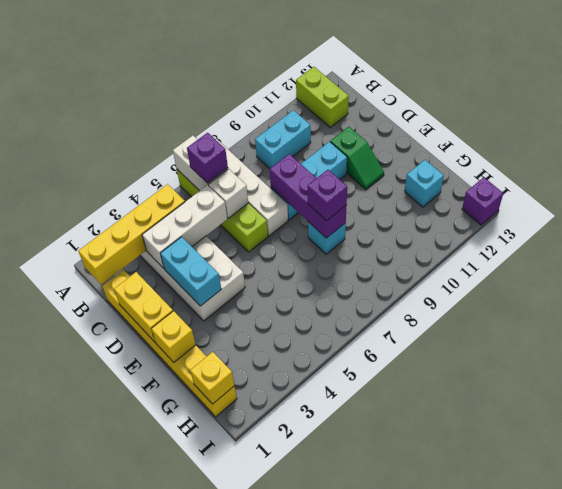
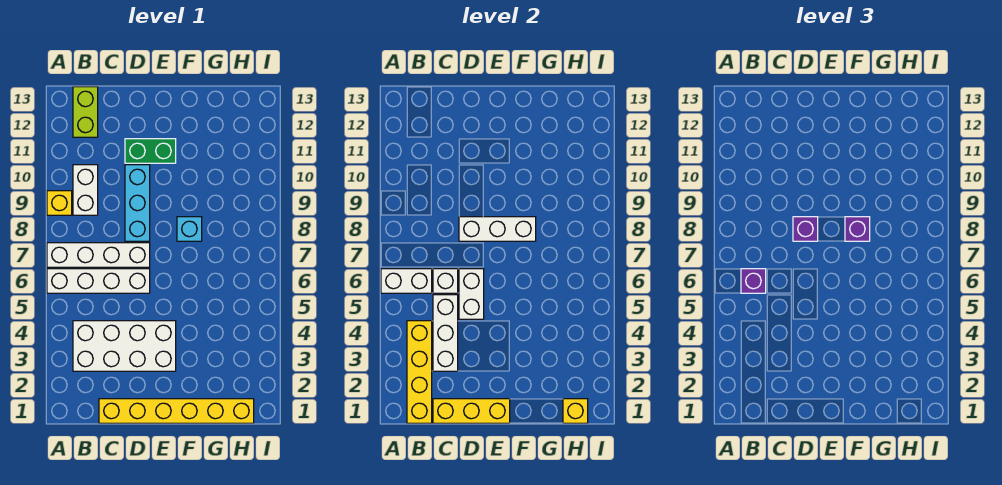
lime brick A6:D6 level 1 -> white brick A6:D6 level 1
lime brick A12:B12 level 1 -> lime brick B12:B13 level 1
cyan brick B9:B10 level 1 -> white brick B9:B10 level 1
yellow brick D1:E1 level 2 -> yellow brick C1:E1 level 2
cyan brick D3:E3 level 2 -> none
none -> white brick D5:D6 level 2
purple brick D8:F8 level 2 -> white brick D8:F8 level 2
green slope D11:E11 level 1 top D -> green brick D11:E11 level 1
yellow brick F1 level 2 -> yellow brick A9 level 1
cyan brick G12 level 1 -> none
purple brick I13 level 1 -> purple brick D8 level 3

